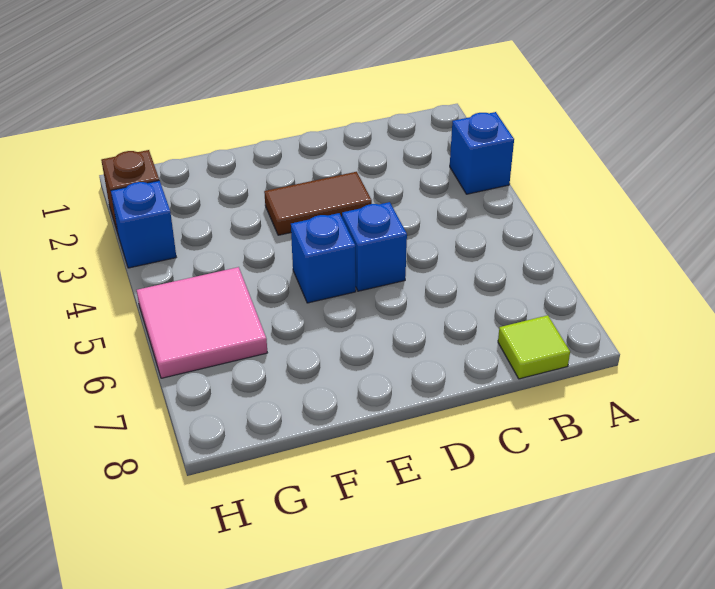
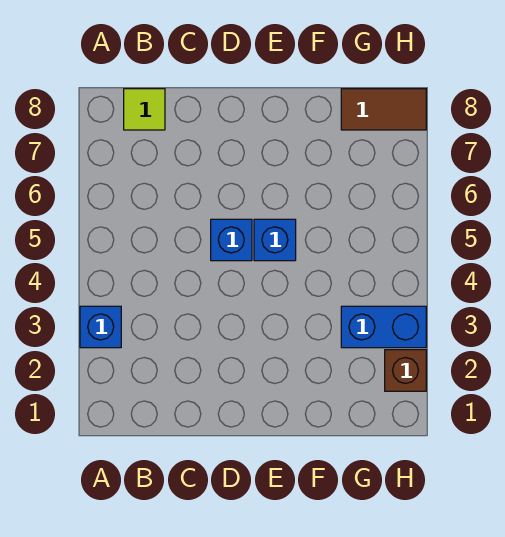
brown tile D3:E3 level 1 -> brown tile G8:H8 level 1
pink tile G5:H6 level 1 -> none
blue brick H3 level 1 -> blue brick G3:H3 level 1

